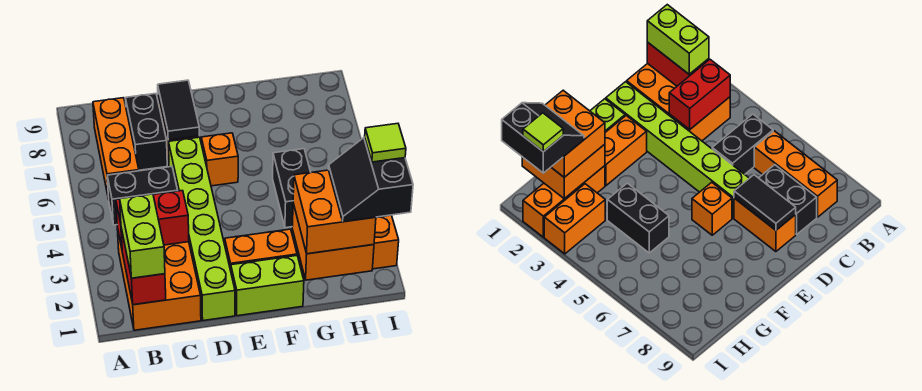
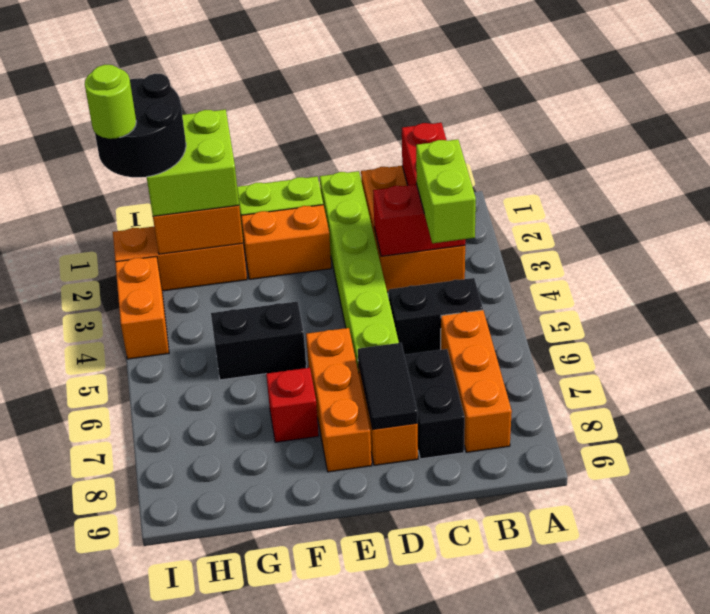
lime brick B1:B2 level 3 -> lime brick B3:B4 level 3
orange brick E6 level 1 -> orange brick E6:E8 level 1
none -> red brick F7 level 1
orange brick G1:H2 level 3 -> lime brick G1:H2 level 3
black brick G4:G5 level 1 -> black brick F5:G5 level 1
black slope H1:I2 level 4 top I -> black round brick H1:I2 level 4
orange brick H3:I3 level 1 -> orange brick I3:I4 level 1
lime tile I2 level 5 -> lime round brick I2 level 5

